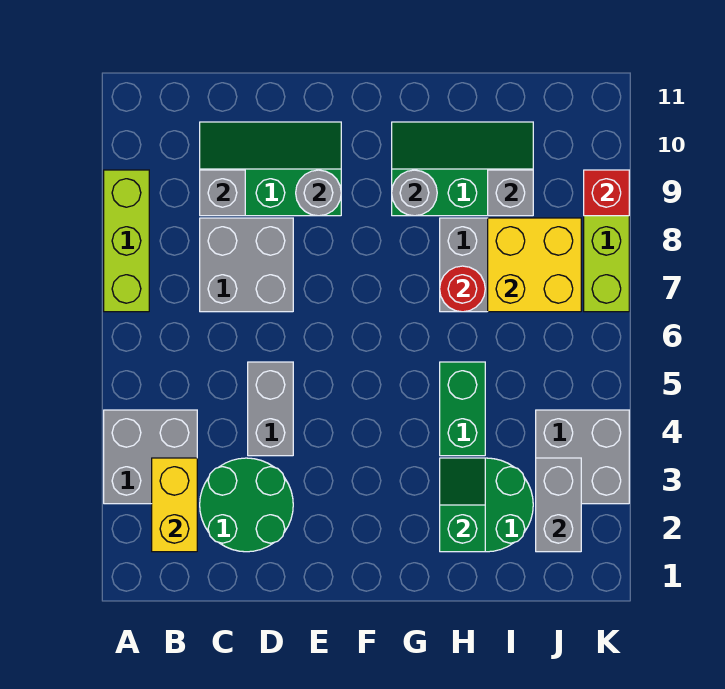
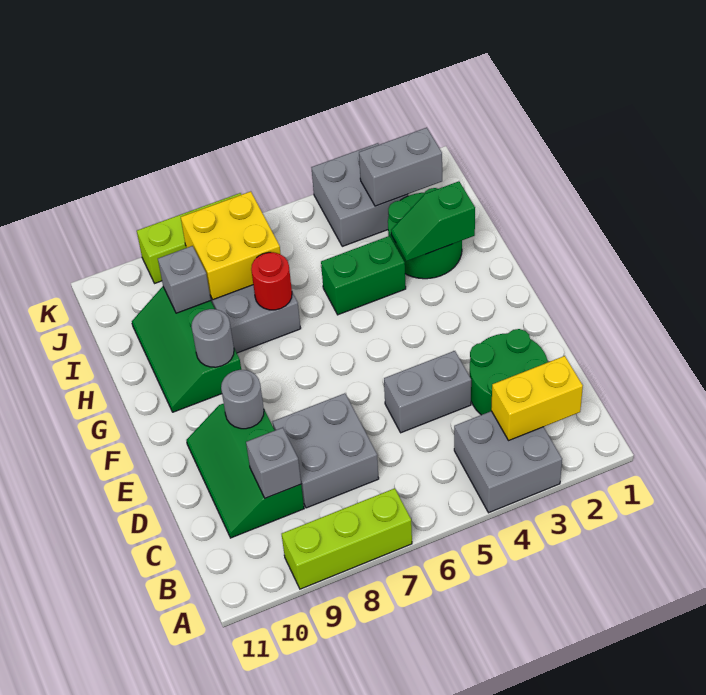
red brick K9 level 2 -> none

